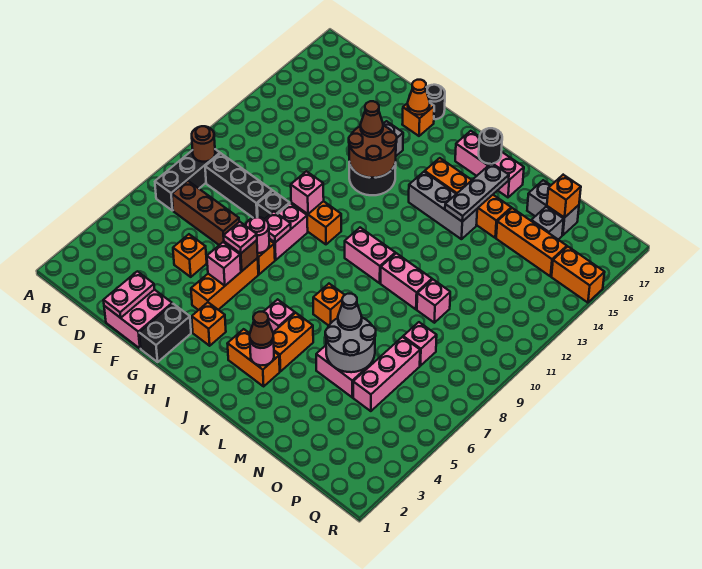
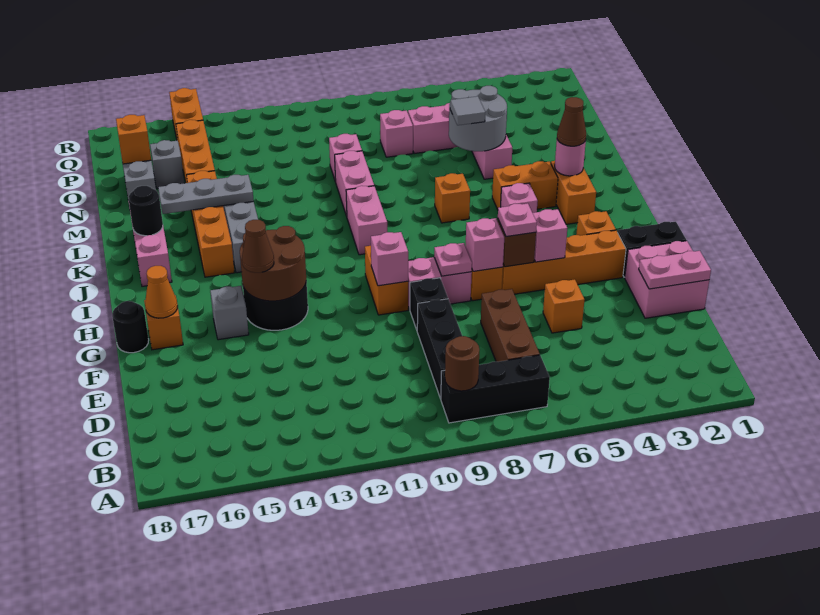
orange brick G4:G6 level 1 -> orange brick G3:G6 level 1
pink round brick G7 level 2 -> pink brick G7 level 2
grey cone M6 level 3 -> grey tile M6 level 3

